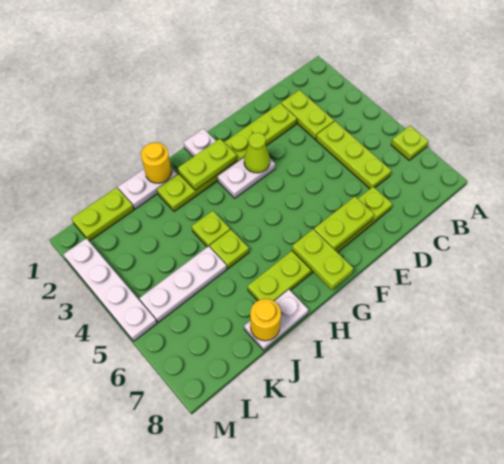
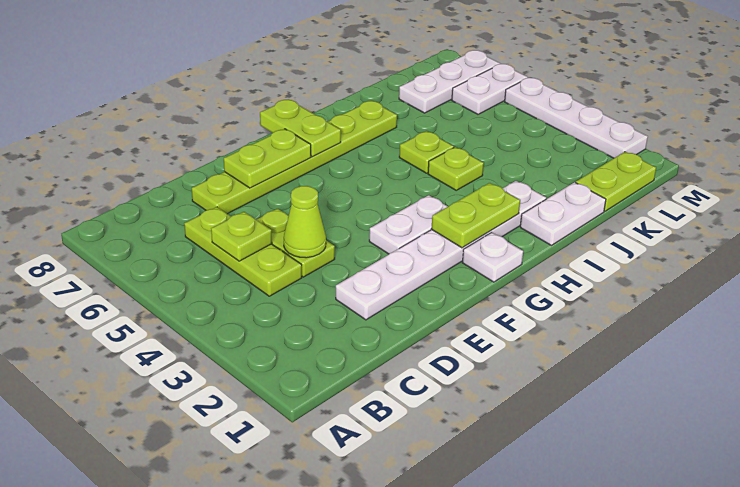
lime plate A6 level 1 -> lime plate C5 level 2
lime plate C2:C3 level 1 -> lime plate D4:D5 level 1
lime plate D2:I2 level 1 -> white plate D2:I2 level 1
lime cone F3 level 2 -> lime cone D4 level 2
yellow round brick I1 level 2 -> none
white plate I8:J8 level 1 -> white plate L6:M6 level 1
white plate J5:L5 level 1 -> white plate K7:M7 level 1
yellow round brick J8 level 2 -> none

